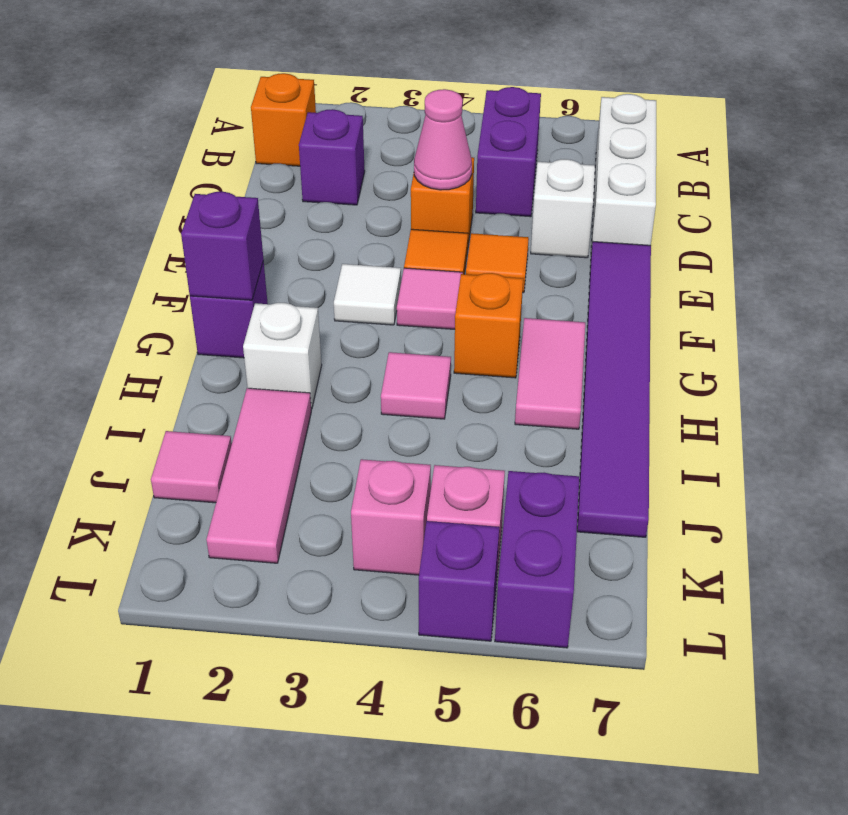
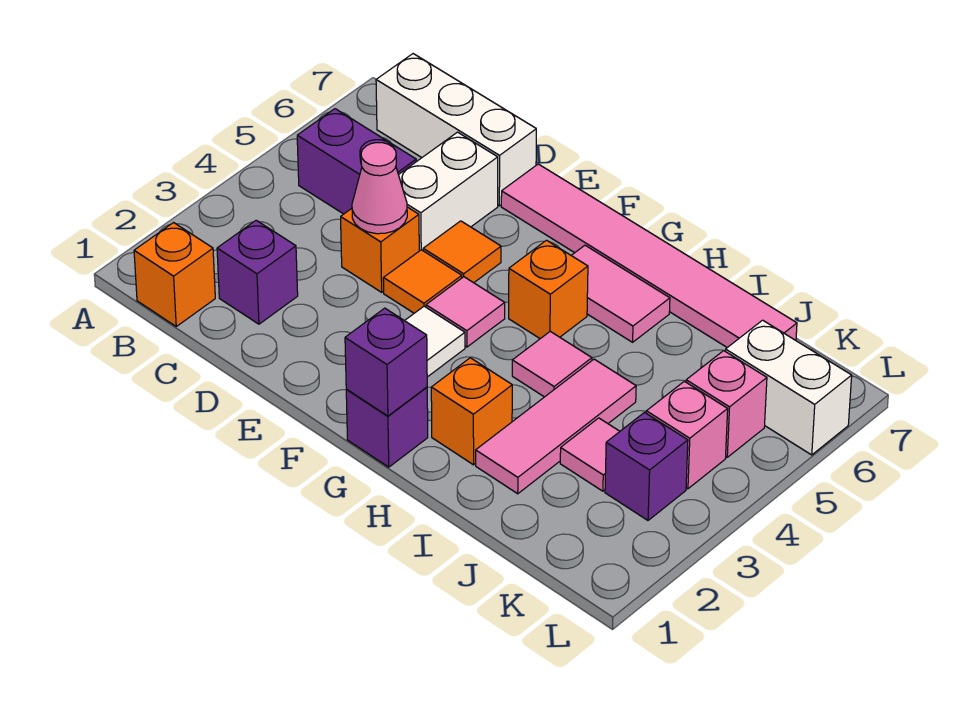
white brick D6 level 1 -> white brick D5:D6 level 1
purple tile E7:J7 level 1 -> pink tile E7:J7 level 1
white brick H2 level 1 -> orange brick H2 level 1
pink tile I2:K2 level 1 -> pink tile I2:I4 level 1
pink tile J1 level 1 -> pink tile J3 level 1
purple brick K6:L6 level 1 -> white brick K6:L6 level 1
purple brick L5 level 1 -> purple brick K3 level 1

